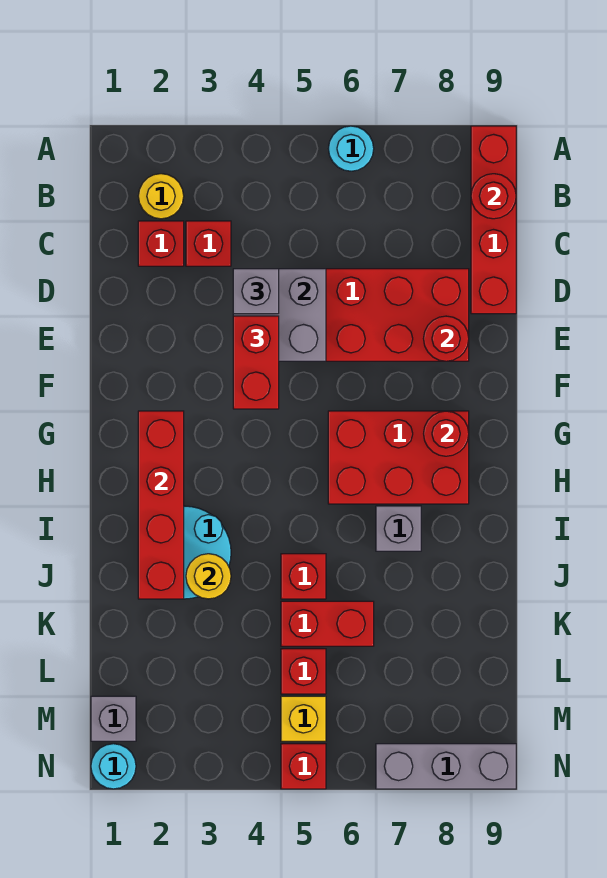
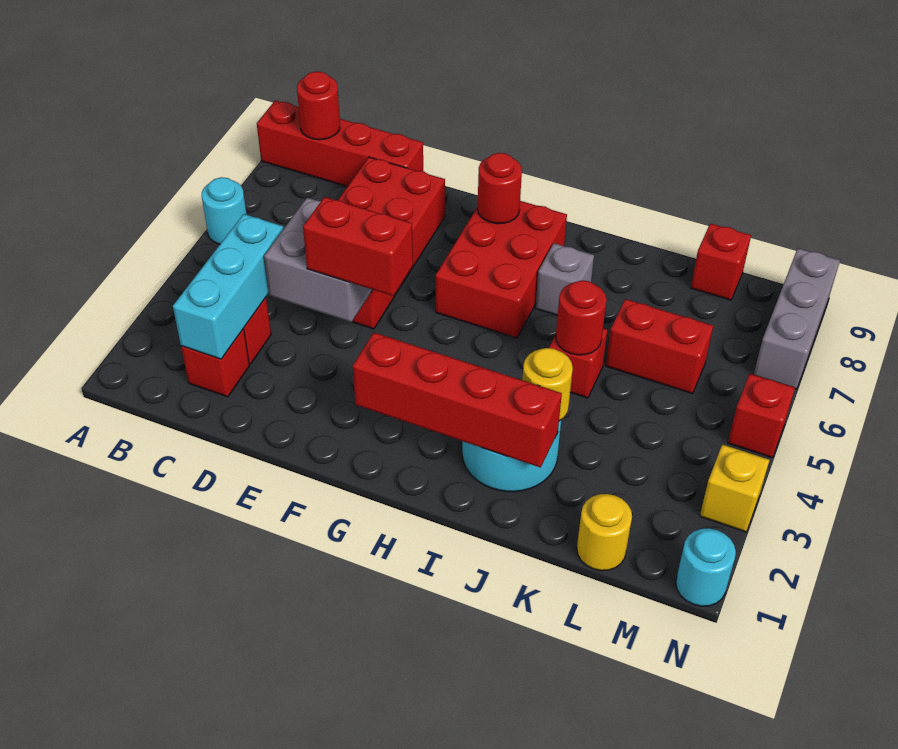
yellow round brick B2 level 1 -> yellow round brick L1 level 1
none -> cyan brick C2:C4 level 2
grey brick D4 level 3 -> none
red round brick E8 level 2 -> red round brick J5 level 2
red brick K5:K6 level 1 -> red brick K6:L6 level 1
red brick L5 level 1 -> red brick L9 level 1
grey brick M1 level 1 -> none
yellow brick M5 level 1 -> yellow brick N3 level 1

